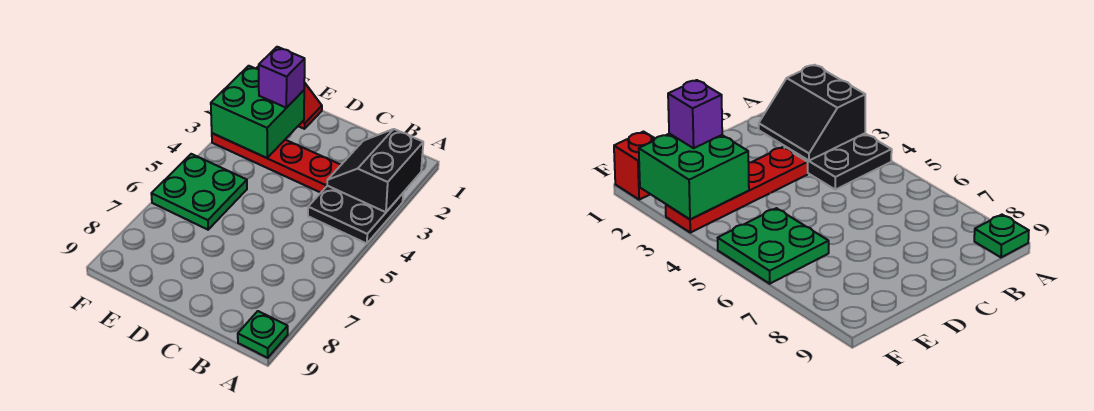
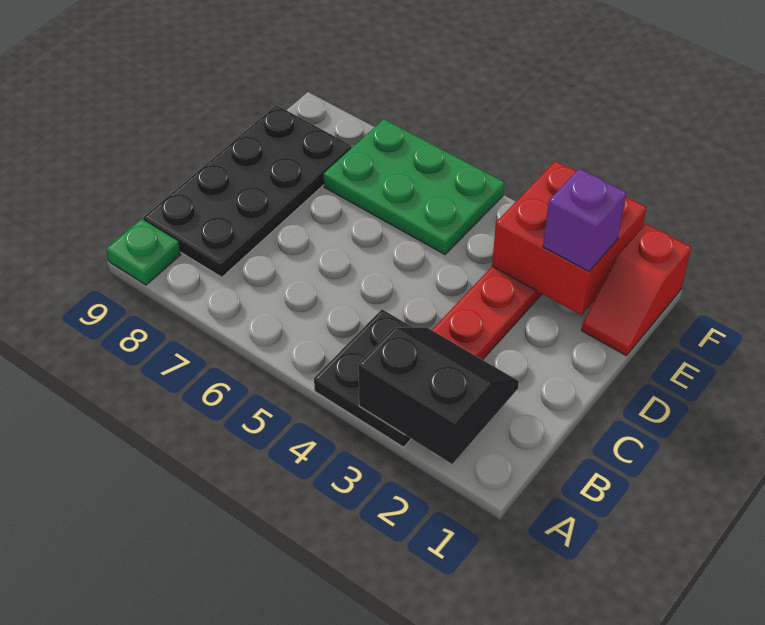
none -> black plate B8:E9 level 1
green brick E2:F3 level 2 -> red brick E2:F3 level 2
green plate E5:F6 level 1 -> green plate E5:F7 level 1

